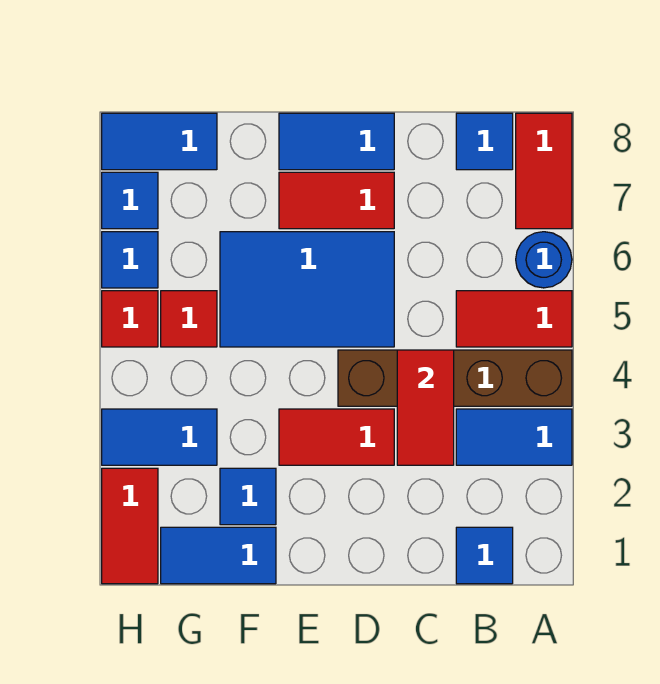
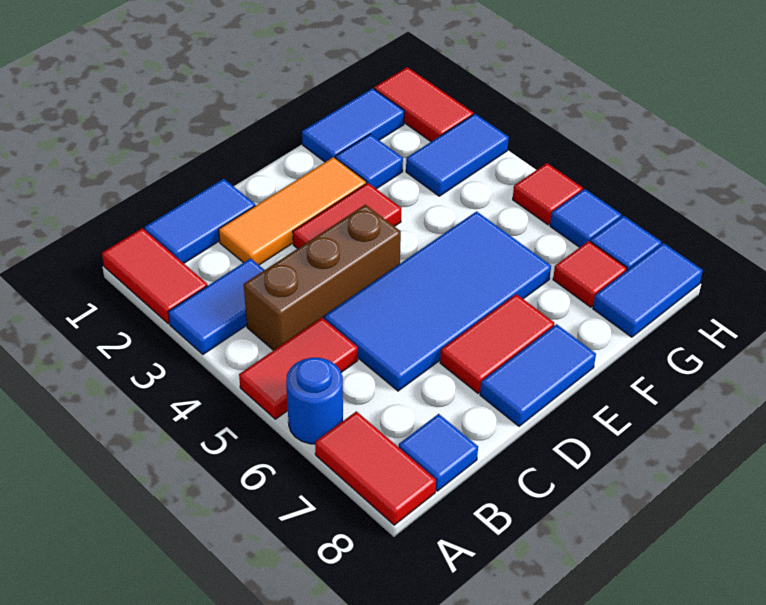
brown brick A4:D4 level 1 -> brown brick B4:D4 level 1
blue tile B1 level 1 -> blue tile B1:C1 level 1
none -> orange tile C2:E2 level 1
red tile C3:C4 level 2 -> red tile A1:A2 level 1
blue tile D5:F6 level 1 -> blue tile C5:F6 level 1
red tile G5 level 1 -> red tile G7 level 1

